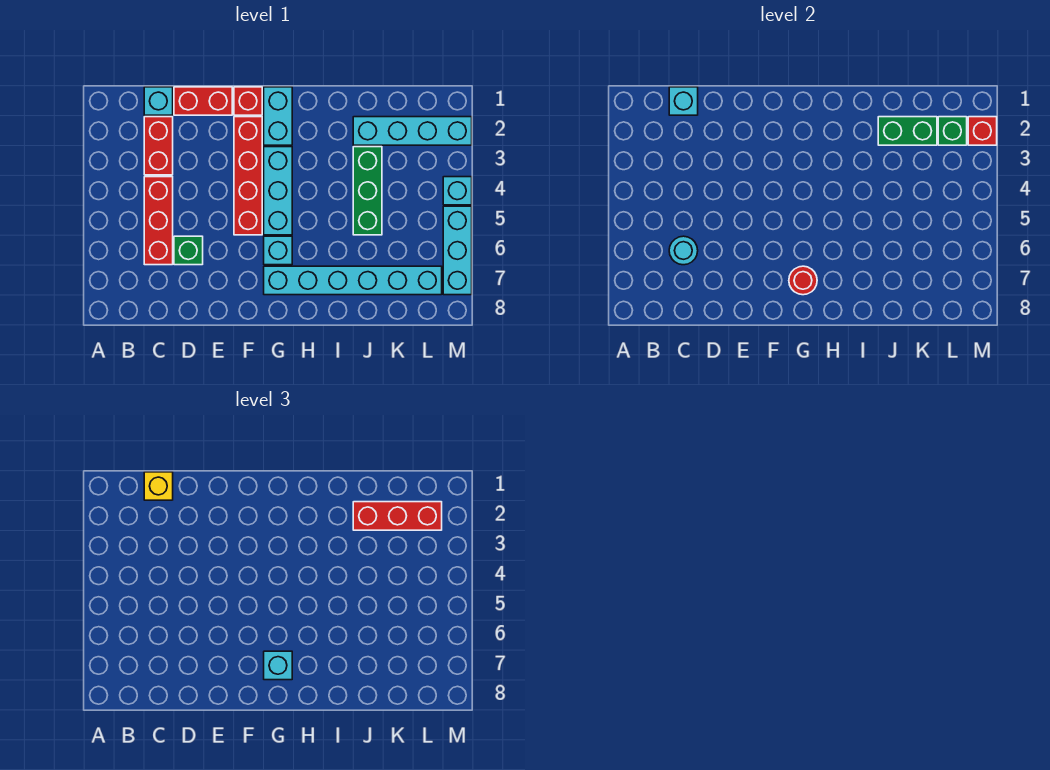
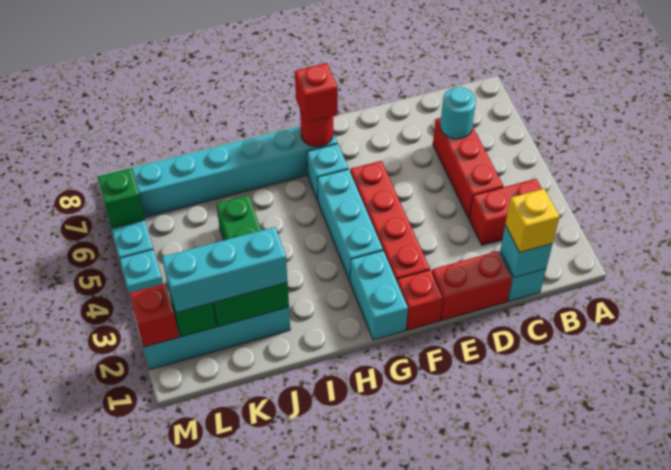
red brick C2:C3 level 1 -> red brick B3:C3 level 1
green brick D6 level 1 -> green brick M6 level 2
cyan brick G7 level 3 -> red brick G7 level 3
red brick J2:L2 level 3 -> cyan brick J2:L2 level 3

